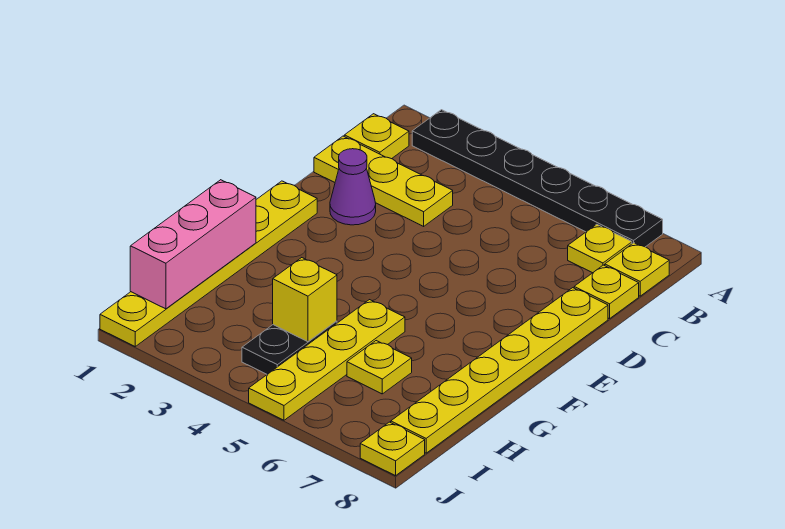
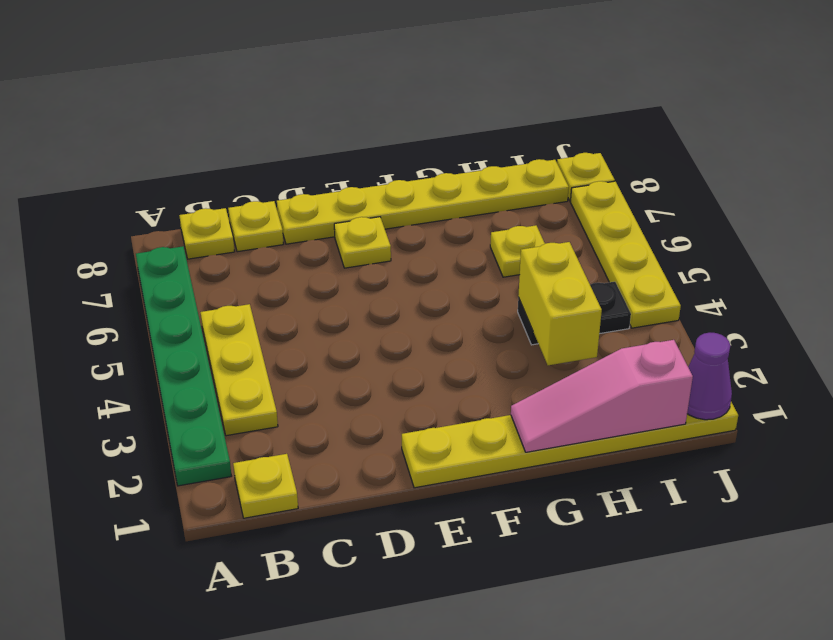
black plate A2:A7 level 1 -> green plate A2:A7 level 1
yellow plate B7 level 1 -> yellow plate E7 level 1
yellow plate C1:C3 level 1 -> yellow plate B3:B5 level 1
purple cone D2 level 1 -> purple cone J1 level 2
pink brick G1:I1 level 2 -> pink slope G1:I1 level 2 top I
yellow plate G5:J5 level 1 -> yellow plate J4:J7 level 1
yellow brick H4 level 2 -> yellow brick H3:H4 level 2

